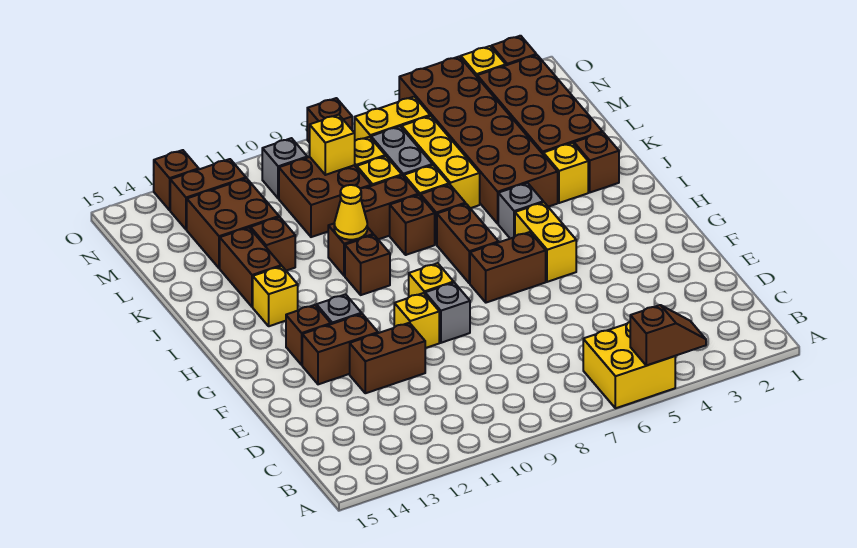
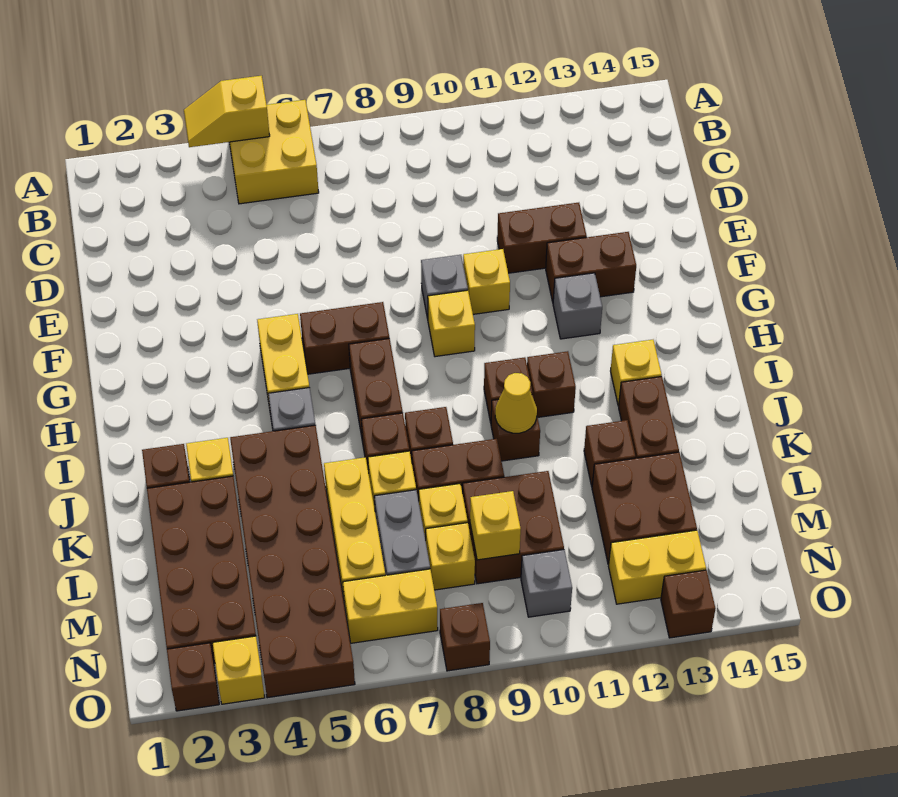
brown slope A4:A5 level 2 top 5 -> yellow slope A4:A5 level 2 top 5
brown brick G13 level 1 -> brown brick I11 level 1
brown brick N12:N13 level 1 -> yellow brick N12:N13 level 1

